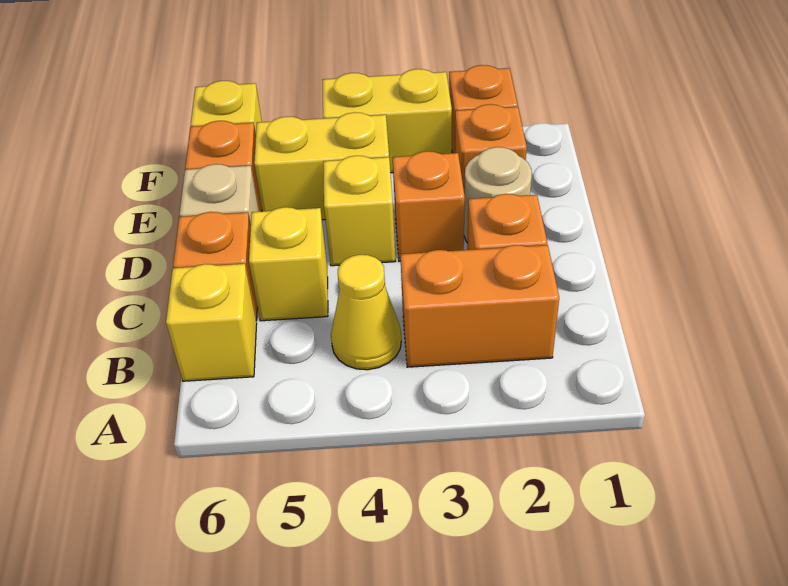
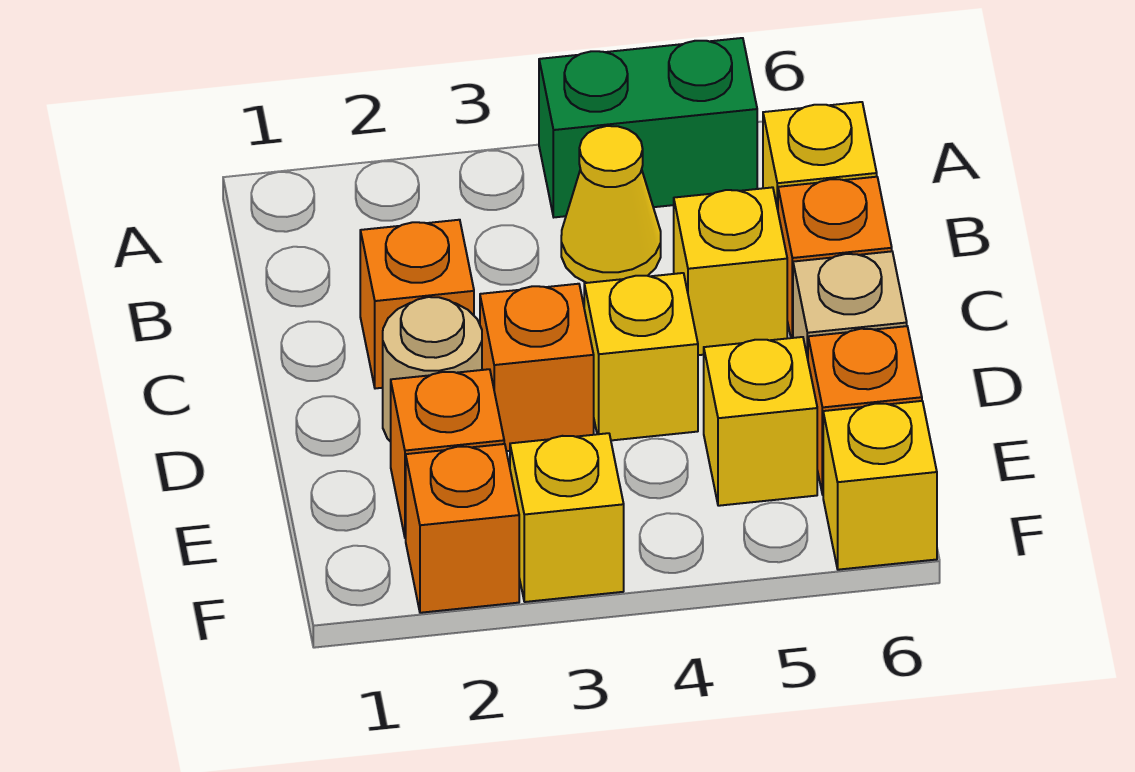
none -> green brick A4:A5 level 1
orange brick B2:B3 level 1 -> none
yellow brick E4:E5 level 1 -> yellow brick E5 level 1
yellow brick F3:F4 level 1 -> yellow brick F3 level 1

